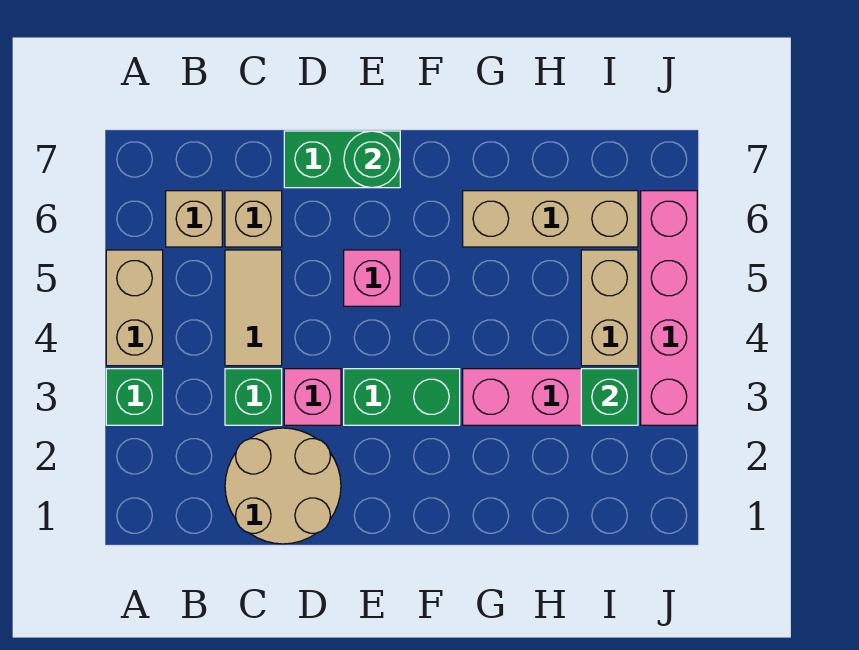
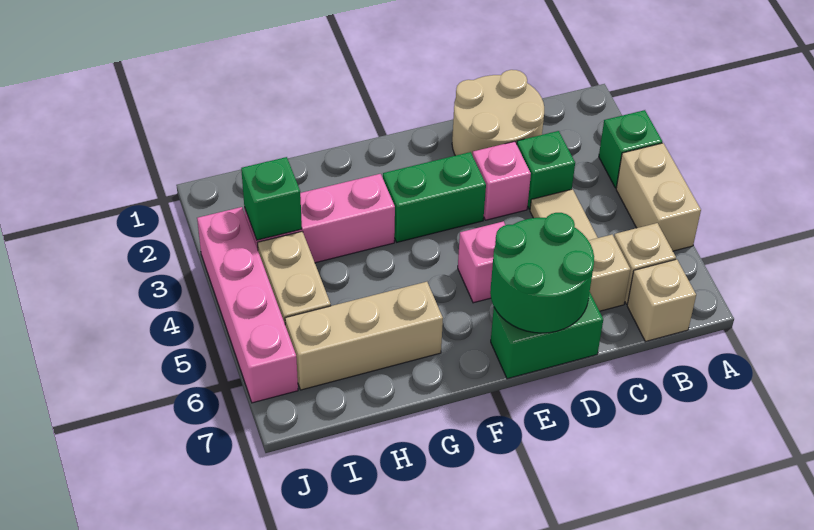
none -> tan brick B7 level 1
green round brick E7 level 2 -> green round brick D6:E7 level 2

